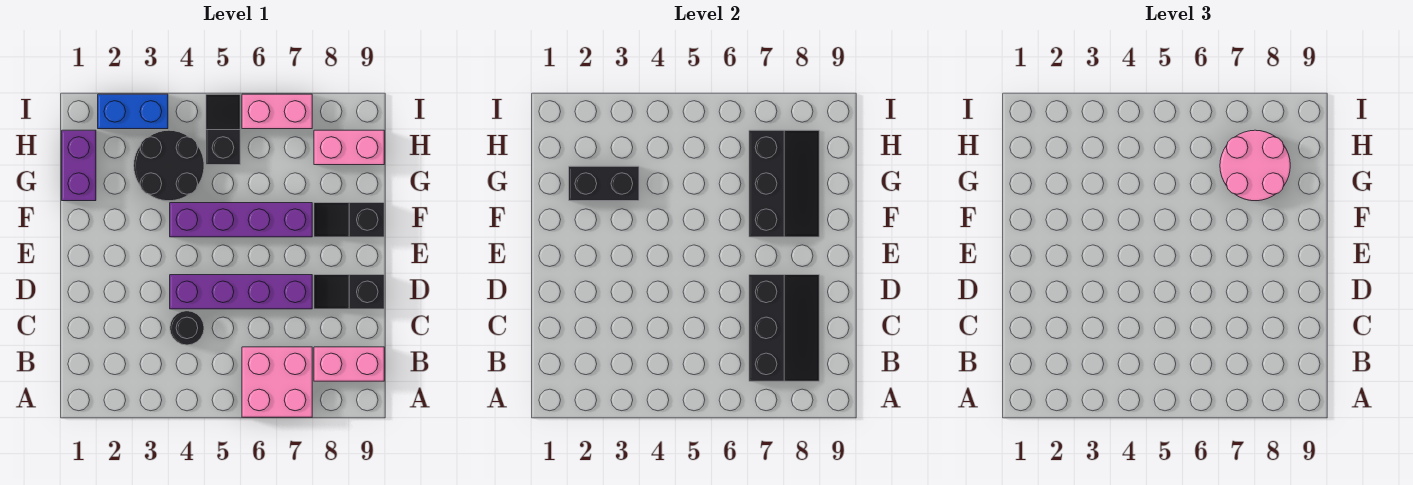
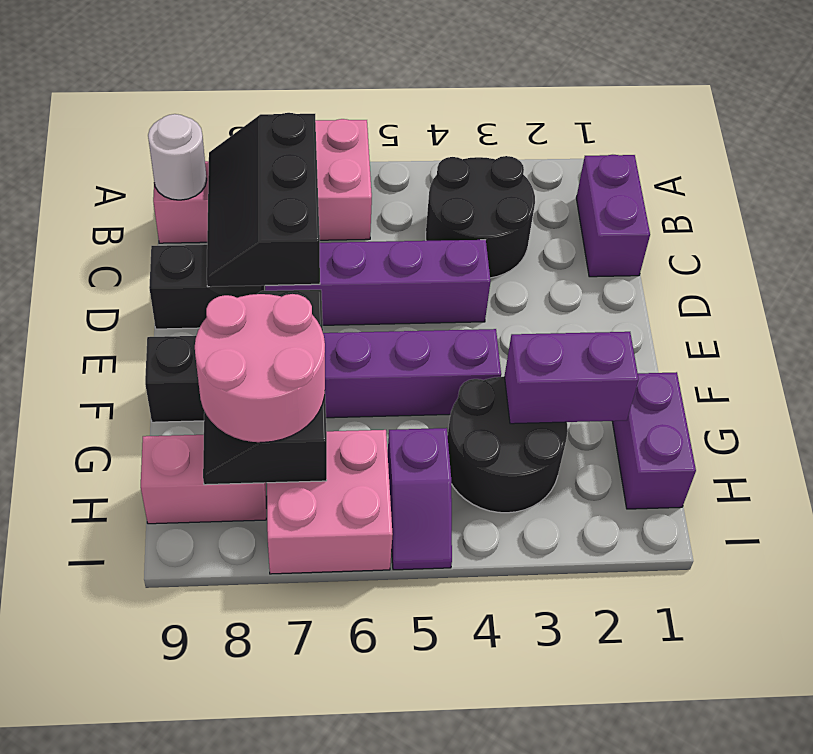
none -> purple brick B1:C1 level 1
none -> white round brick B9 level 2
black round brick C4 level 1 -> black round brick B3:C4 level 1
black brick G2:G3 level 2 -> purple brick G2:G3 level 2
black slope H5:I5 level 1 top H -> purple slope H5:I5 level 1 top H
blue brick I2:I3 level 1 -> none
pink brick I6:I7 level 1 -> pink brick H6:I7 level 1

